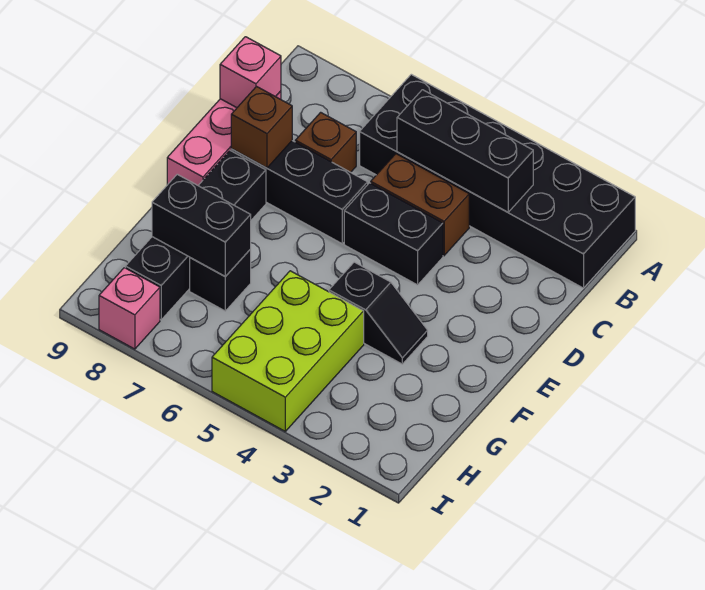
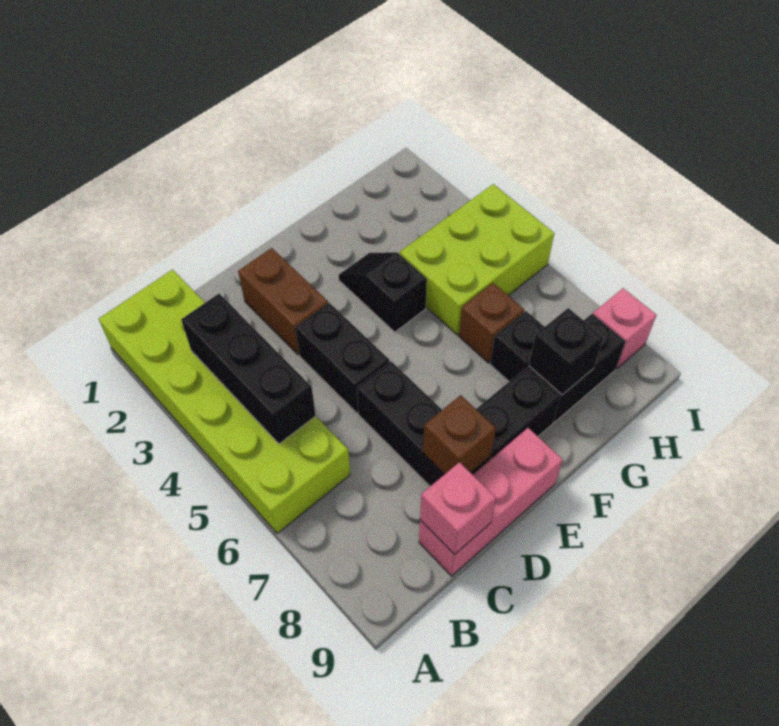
black brick A1:B6 level 1 -> lime brick A1:B6 level 1
brown brick C4:C5 level 1 -> brown brick D2:D3 level 1
brown brick C7 level 1 -> brown brick G6 level 1
black brick G7:G8 level 2 -> black brick G8 level 2

